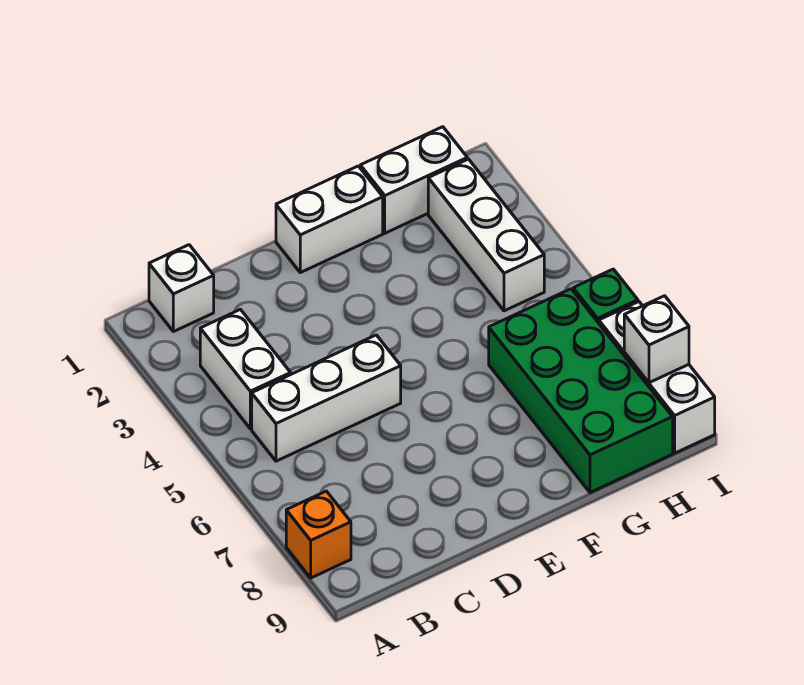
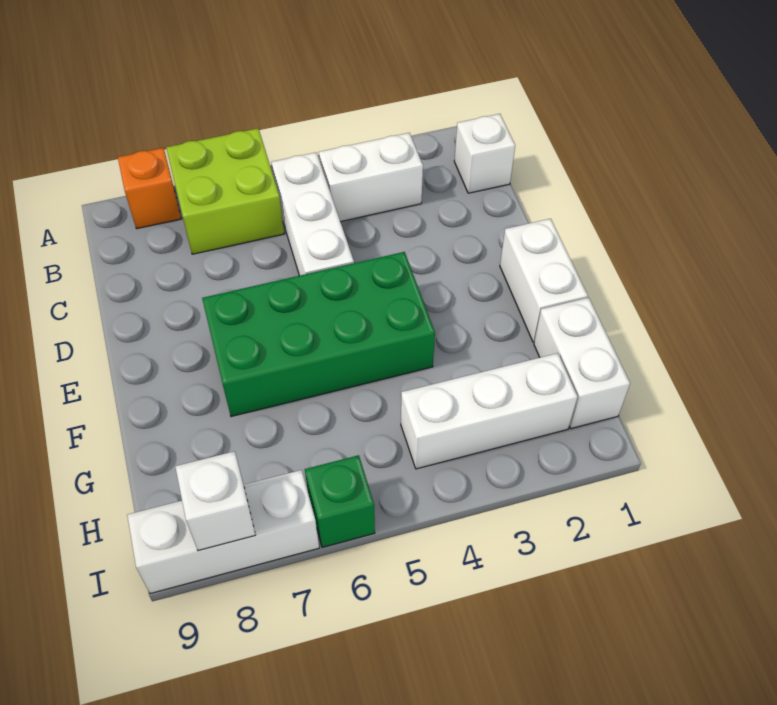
none -> lime brick A6:B7 level 1
green brick G6:H9 level 1 -> green brick E4:F7 level 1

